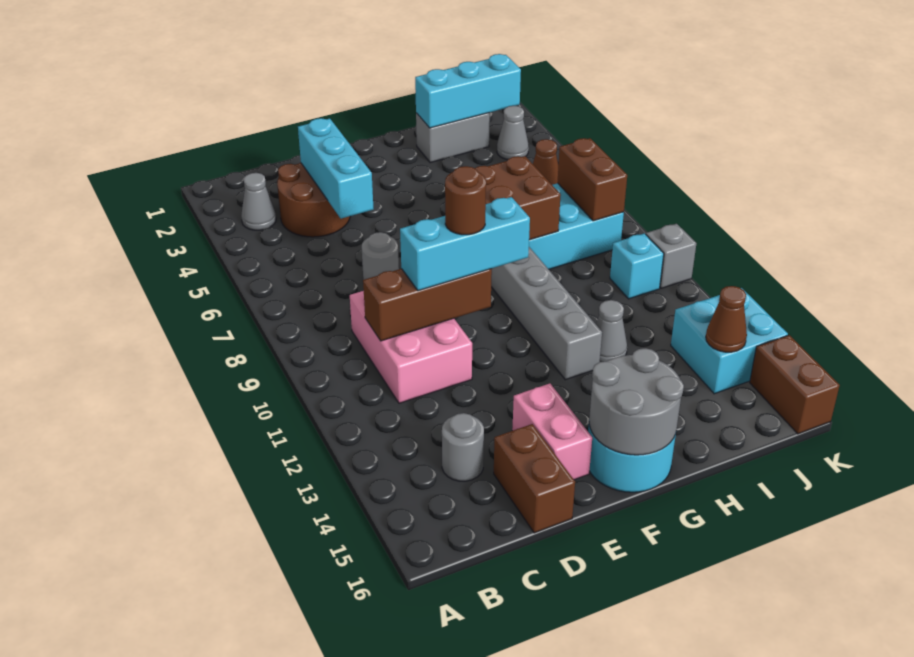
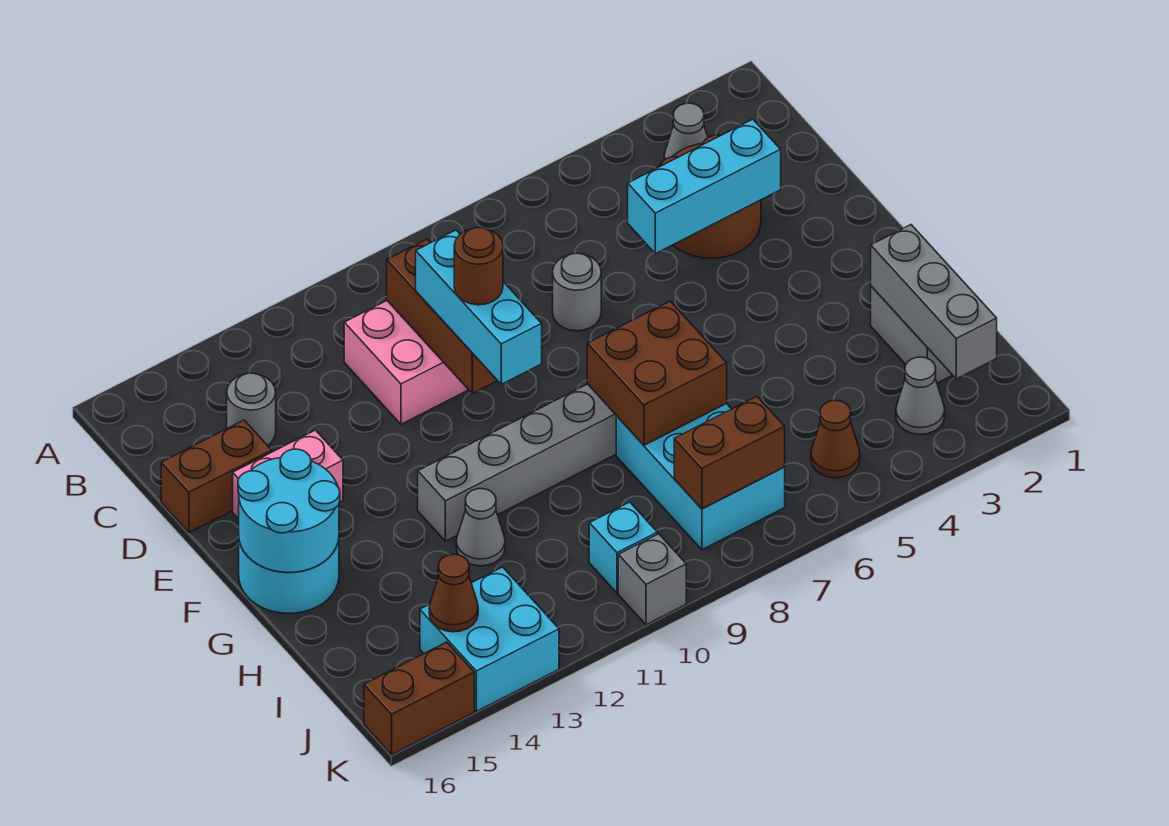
grey round brick F15:G16 level 2 -> cyan round brick F15:G16 level 2
cyan brick H2:J2 level 2 -> grey brick H2:J2 level 2

